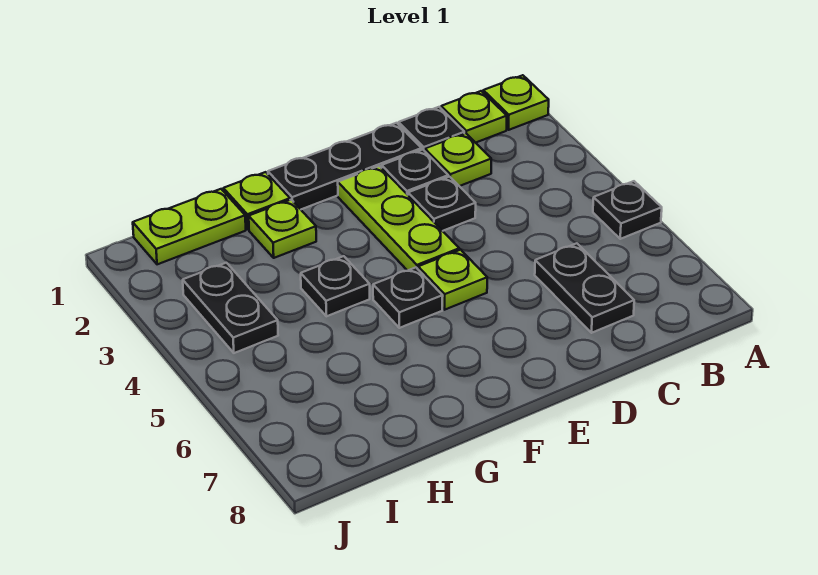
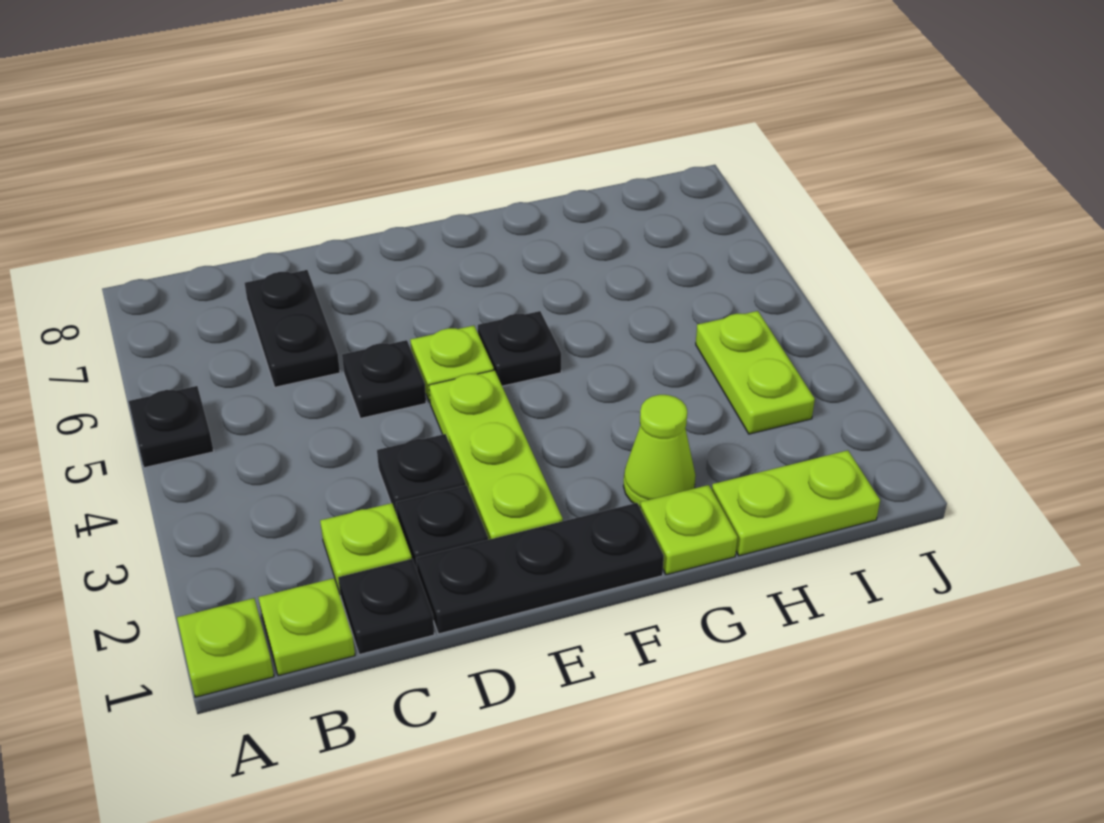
lime plate G2 level 1 -> lime cone G2 level 1
black plate G4 level 1 -> black plate D5 level 1
black plate I3:I4 level 1 -> lime plate I3:I4 level 1

